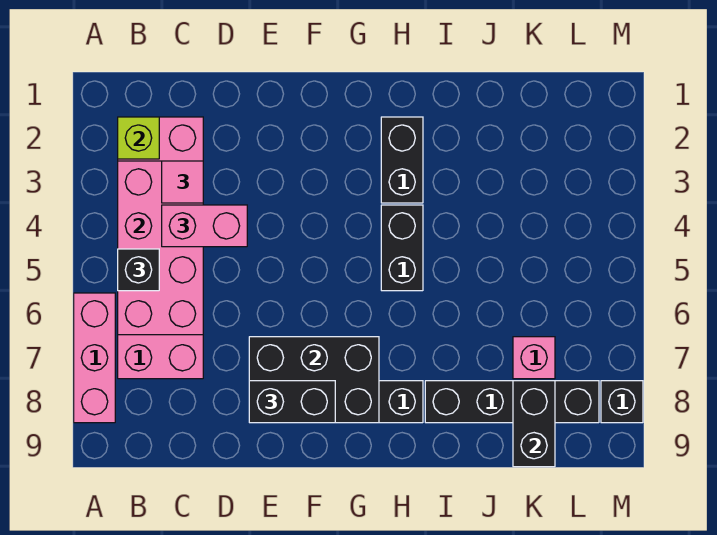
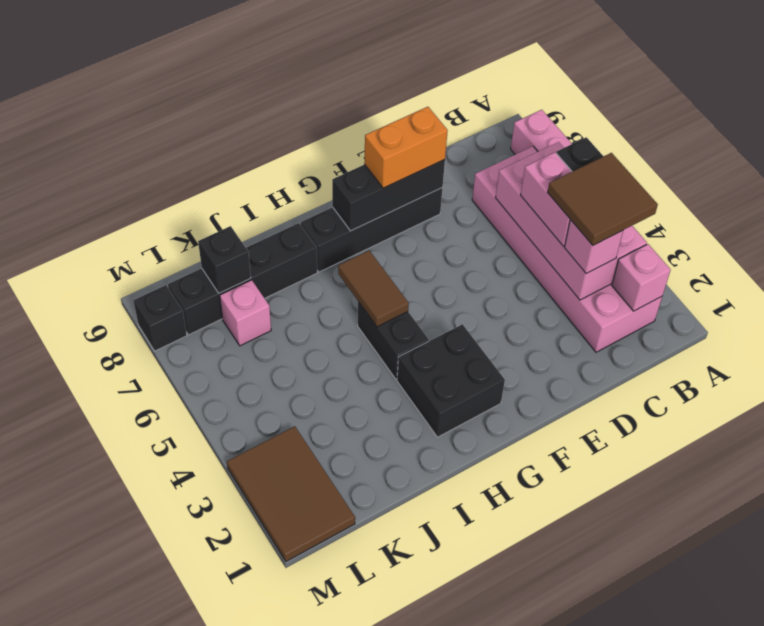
lime brick B2 level 2 -> pink brick B2 level 2
none -> brown tile B3:C4 level 4
pink tile C3 level 3 -> pink brick C3 level 3
pink brick C4:D4 level 3 -> pink brick C4:C5 level 3
black brick E7:G8 level 2 -> black brick E8:G8 level 2
black brick E8:F8 level 3 -> orange brick E8:F8 level 3
black brick H2:H3 level 1 -> black brick G2:H3 level 1
none -> brown tile H5:H6 level 2
black brick K8:K9 level 2 -> black brick K8 level 2
none -> brown tile L1:M3 level 1

